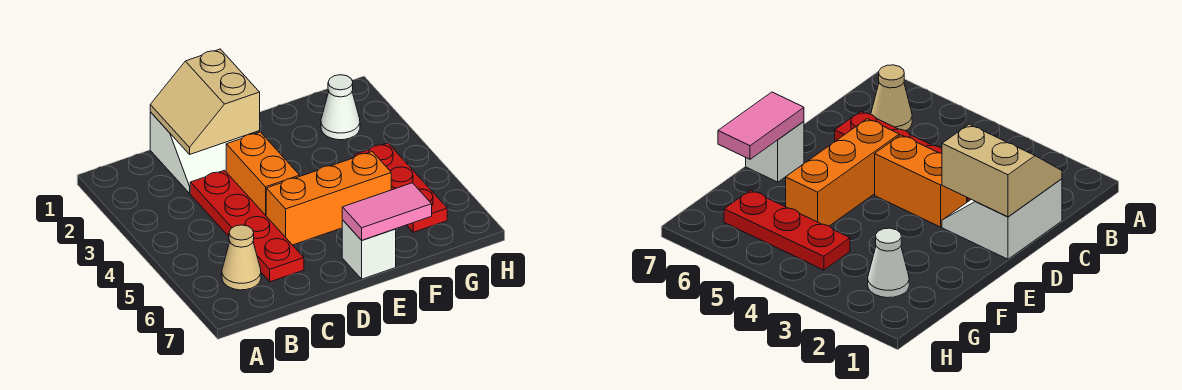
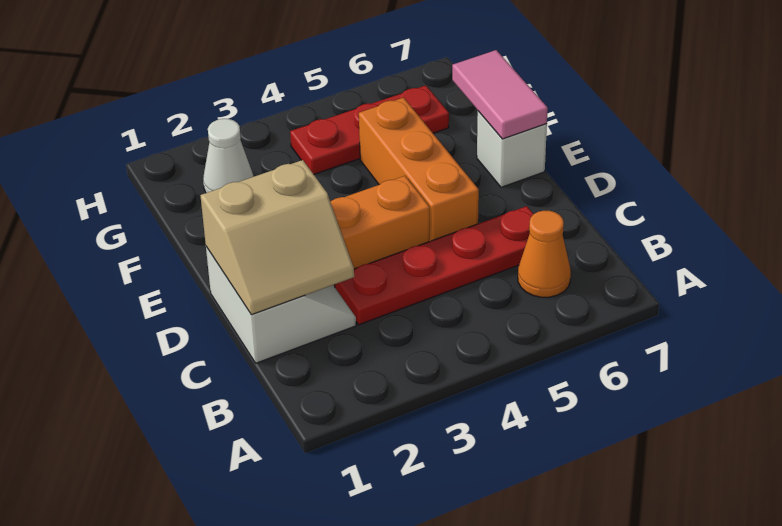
tan cone B6 level 1 -> orange cone B6 level 1

